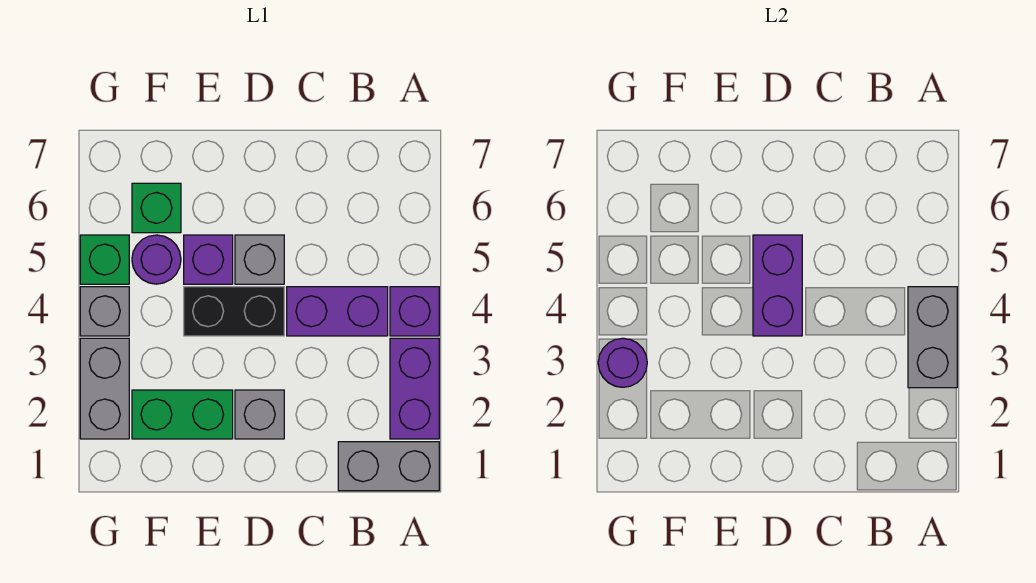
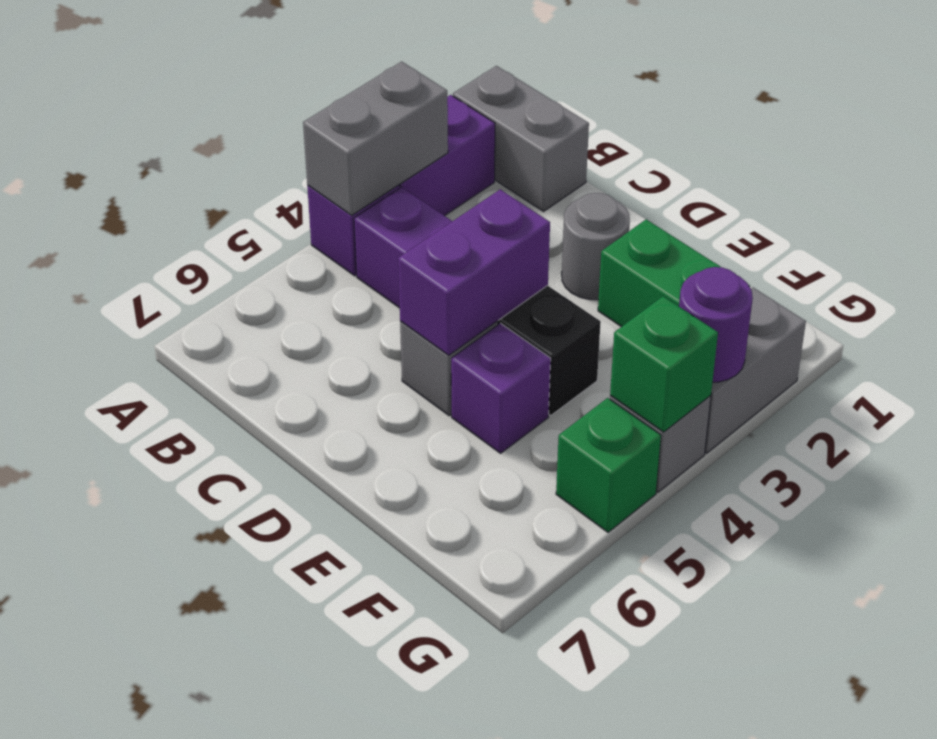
grey brick D2 level 1 -> grey round brick D2 level 1
purple round brick F5 level 1 -> none
green brick F6 level 1 -> green brick G4 level 2

